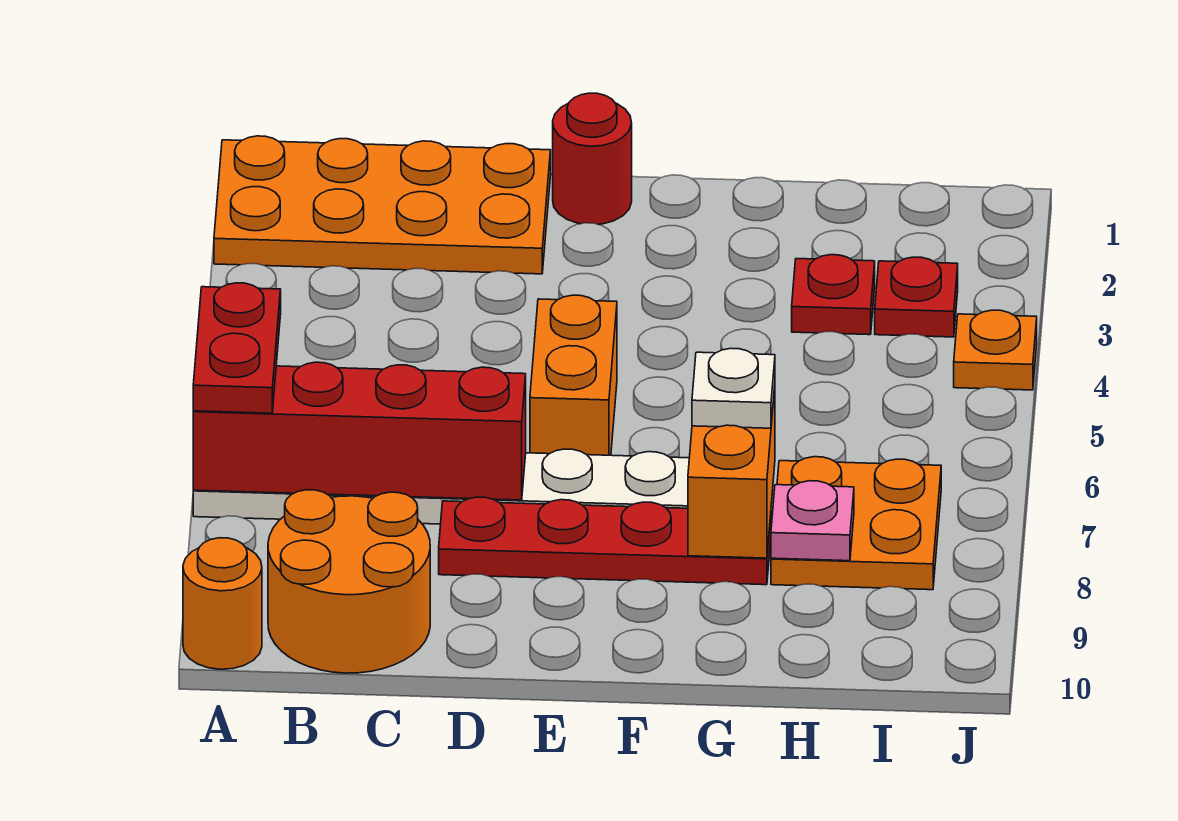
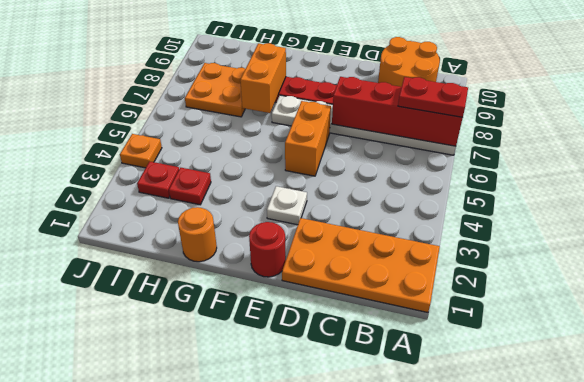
red plate A6:A7 level 3 -> red plate A7:B7 level 3
orange round brick A10 level 1 -> orange round brick G1 level 1
white plate G7 level 3 -> white plate E3 level 1
pink plate H8 level 2 -> none

